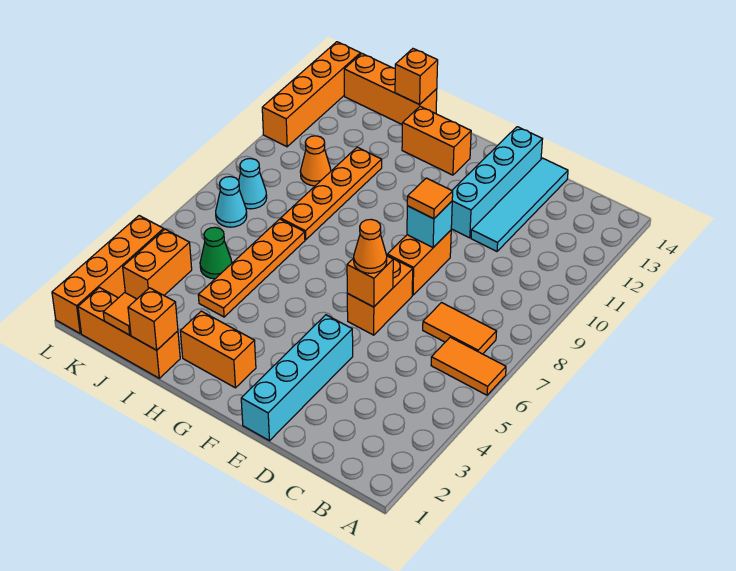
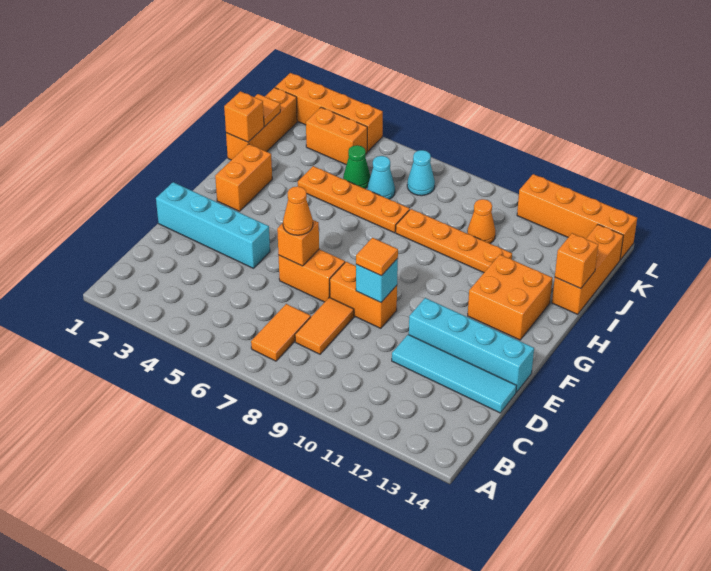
orange tile A6:B6 level 1 -> orange tile C8:D8 level 1
orange brick G13:H13 level 1 -> orange brick G12:H13 level 1
cyan cone K8 level 1 -> cyan cone J6 level 1

